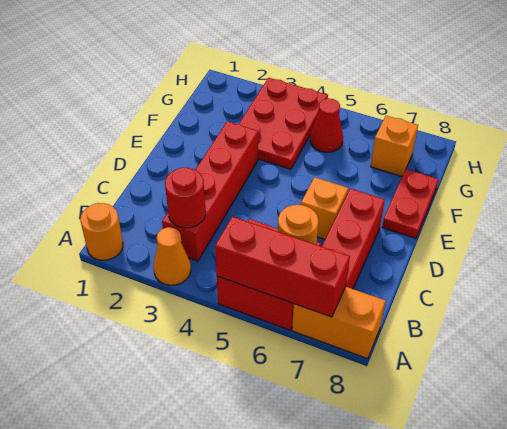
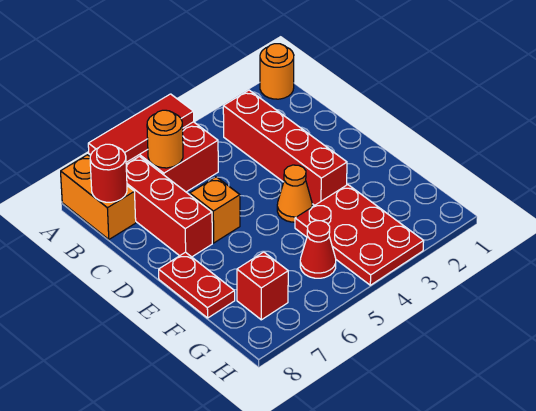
orange cone A3 level 1 -> orange cone E4 level 1
red brick A5:A7 level 2 -> red tile A5:A7 level 2
orange brick A7:A8 level 1 -> orange brick A8:B8 level 1
red round brick B3 level 2 -> red round brick B8 level 2
orange brick G7 level 1 -> red brick G7 level 1

